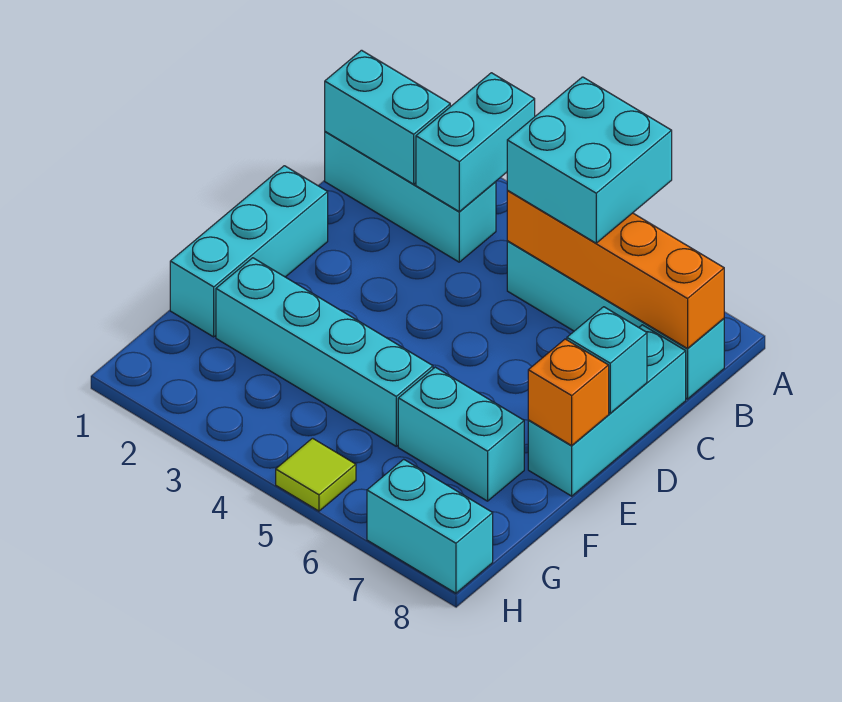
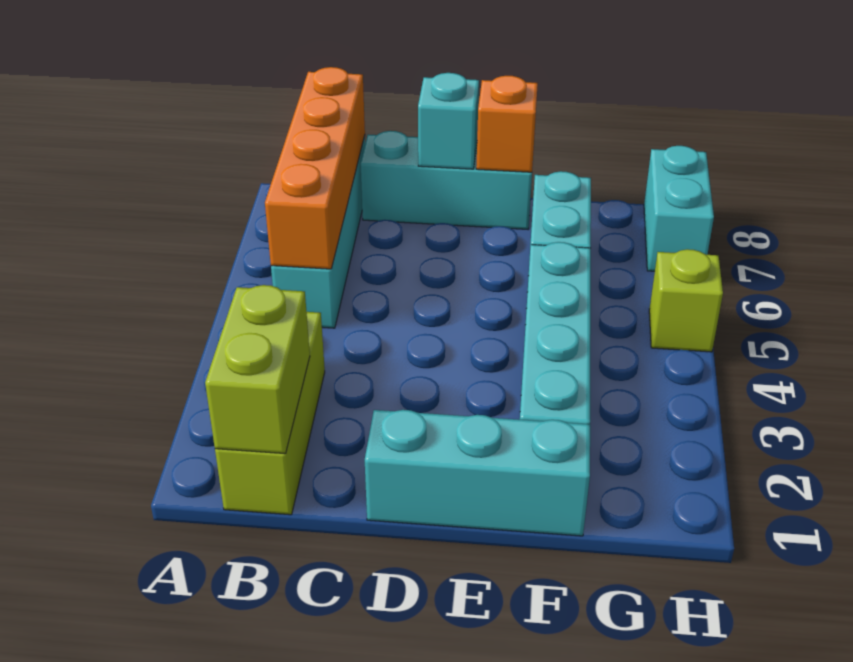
cyan brick A3:B3 level 2 -> none
cyan brick A5:B6 level 3 -> none
cyan brick B1:B3 level 1 -> lime brick B1:B3 level 1
cyan brick B1:B2 level 2 -> lime brick B1:B2 level 2
lime tile H5 level 1 -> lime brick H5 level 1

